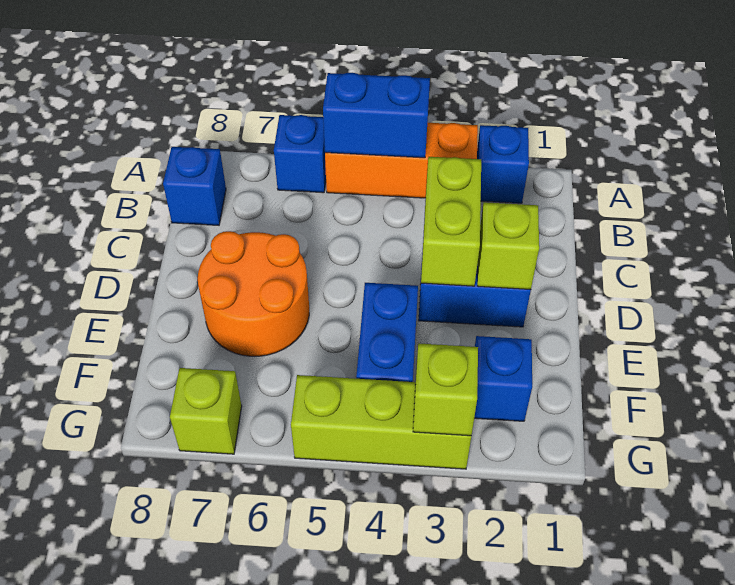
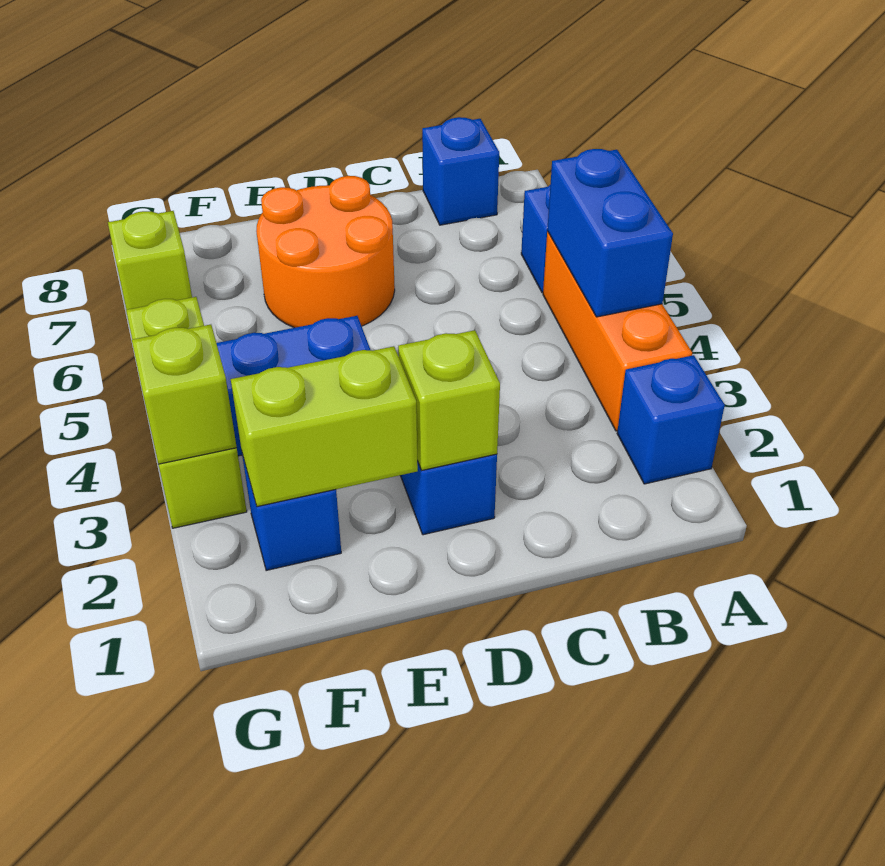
lime brick C3:D3 level 2 -> lime brick E2:F2 level 2

